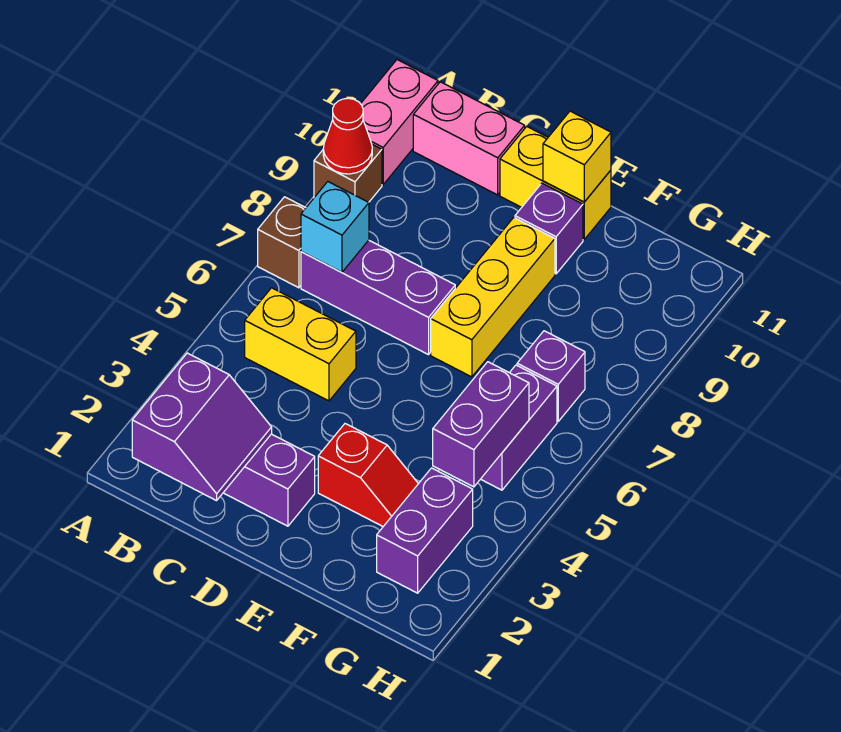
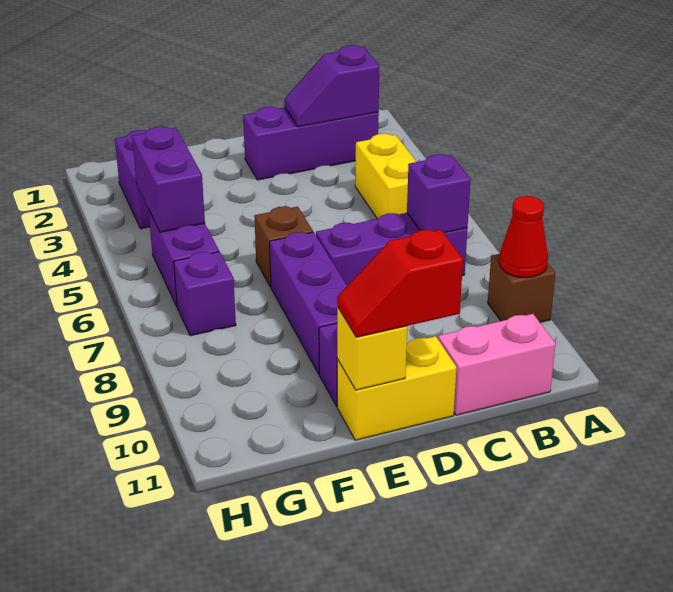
brown brick A7 level 1 -> brown brick E6 level 1
pink brick A10:A11 level 1 -> none
purple slope B1:C2 level 2 top B -> purple slope B2:C2 level 2 top B
yellow brick B5:C5 level 1 -> yellow brick B4:B5 level 1
cyan brick B7 level 2 -> purple brick B7 level 2
red slope E3:F3 level 1 top E -> red slope D11:E11 level 3 top D
yellow brick E7:E9 level 1 -> purple brick E7:E9 level 1

